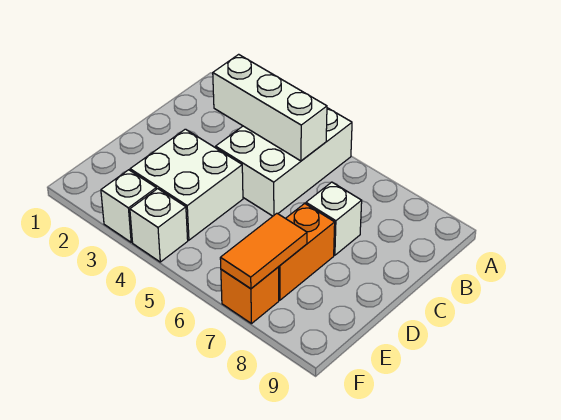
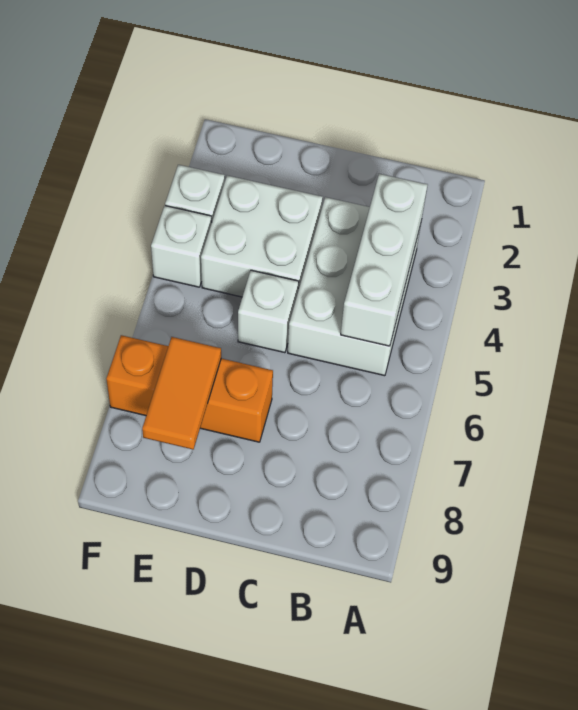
white brick A4:C5 level 1 -> white brick B3:C5 level 1
white brick C7 level 1 -> white brick D5 level 1
orange tile E7:F7 level 2 -> orange tile E7:E8 level 2

